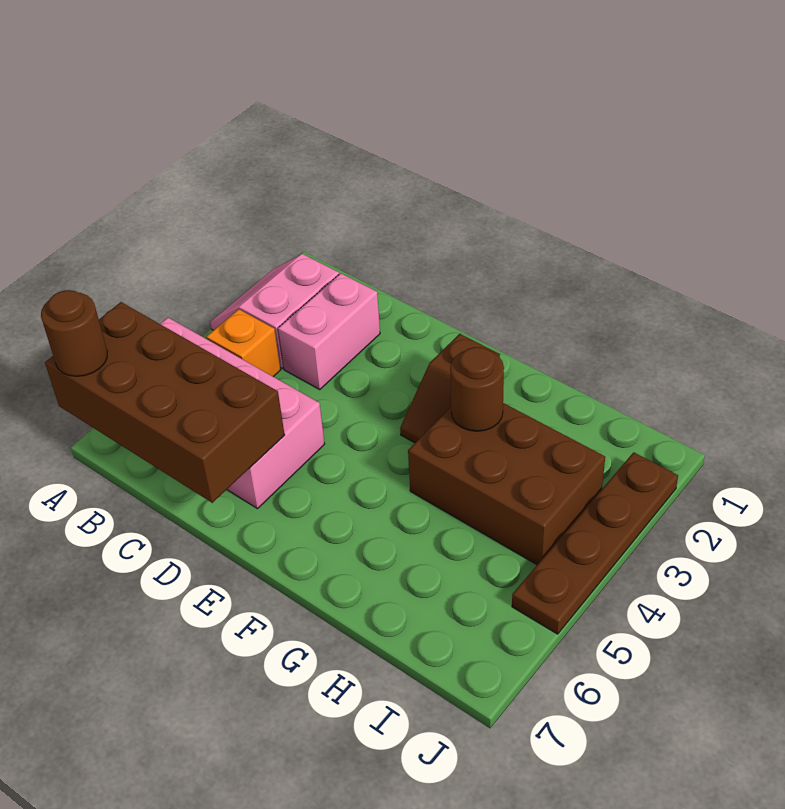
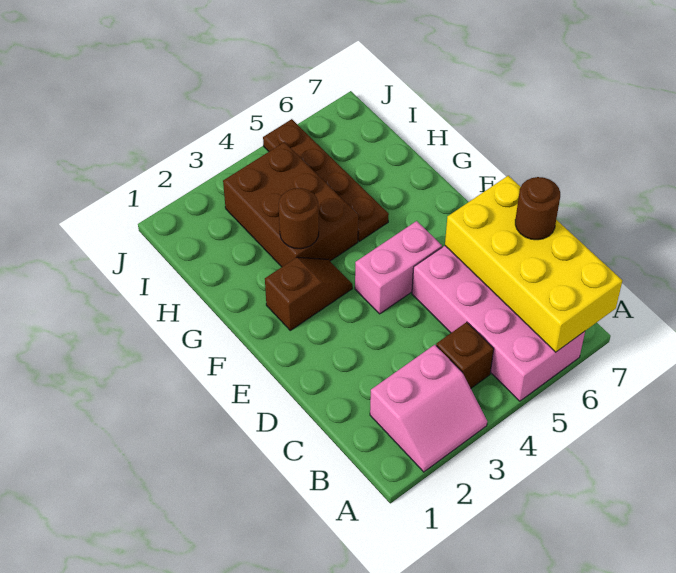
brown brick A6:D7 level 2 -> yellow brick A6:D7 level 2
brown round brick A7 level 3 -> brown round brick C7 level 3
orange brick B4 level 1 -> brown brick B4 level 1
pink brick C2:C3 level 1 -> pink brick E4:E5 level 1
brown plate J2:J5 level 1 -> brown plate G5:J5 level 1

